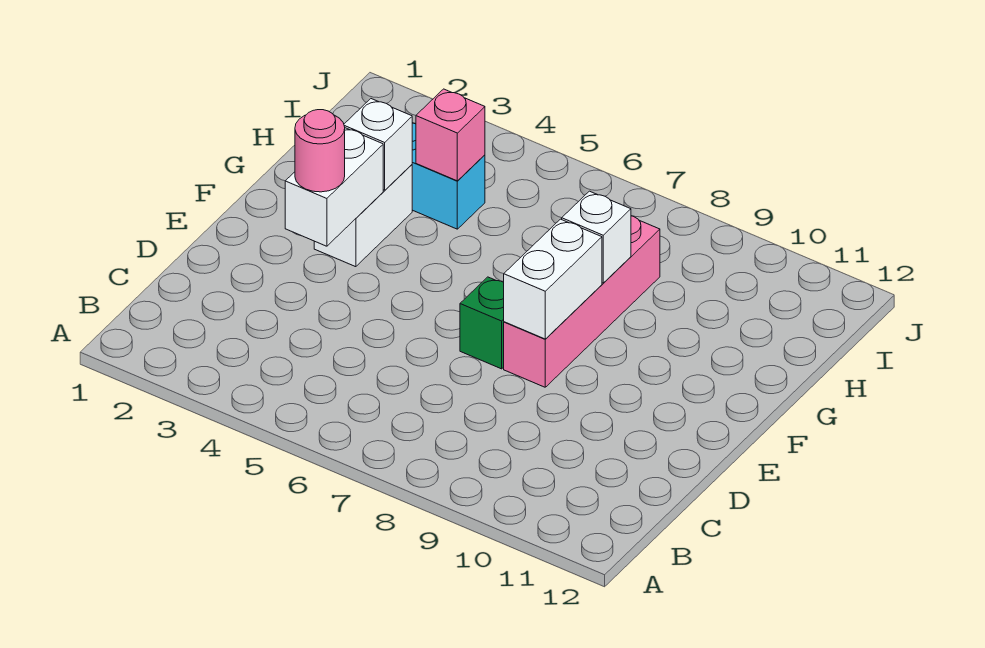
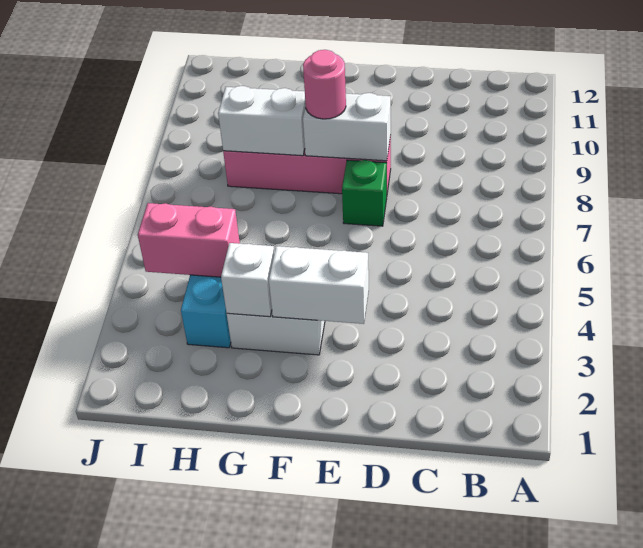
pink round brick E3 level 3 -> pink round brick F8 level 3
white brick G8 level 2 -> white brick G8:H8 level 2
pink brick H4 level 2 -> pink brick H4:I4 level 2

